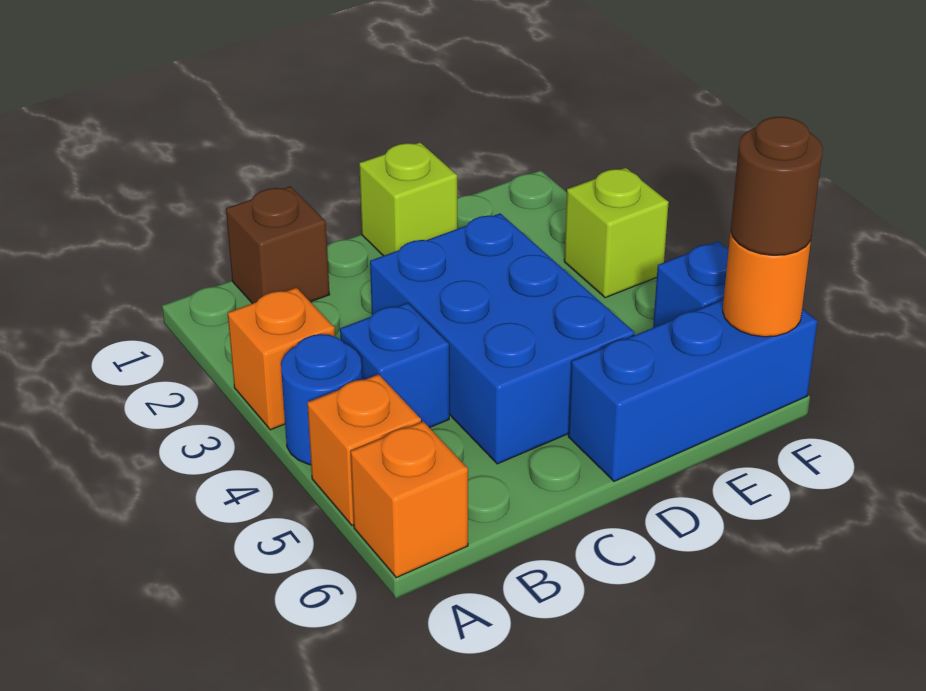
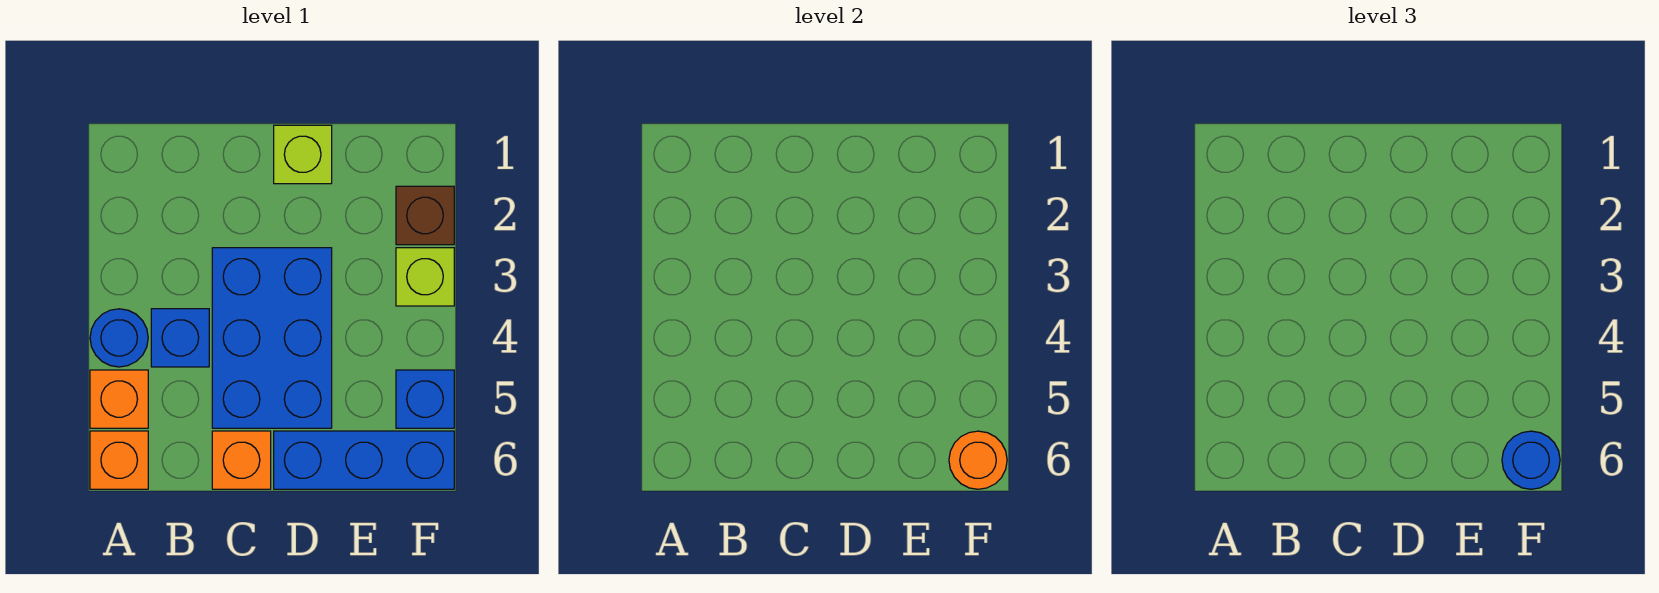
orange brick A3 level 1 -> orange brick C6 level 1
brown brick B1 level 1 -> brown brick F2 level 1
brown round brick F6 level 3 -> blue round brick F6 level 3

